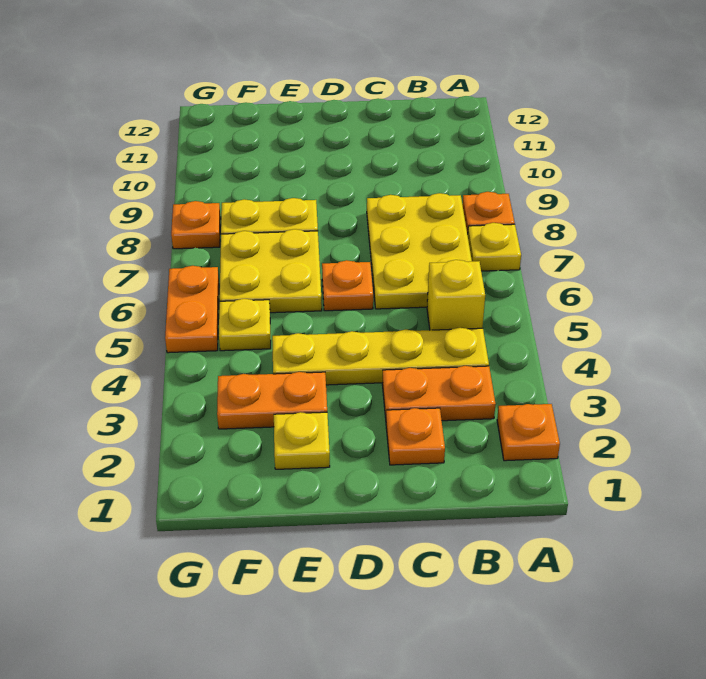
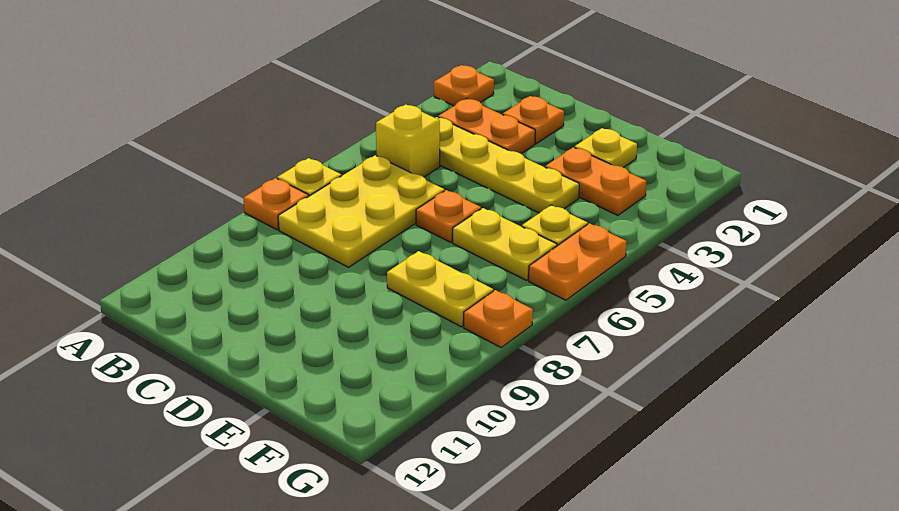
yellow plate E6:F7 level 1 -> yellow plate E6:F6 level 1

